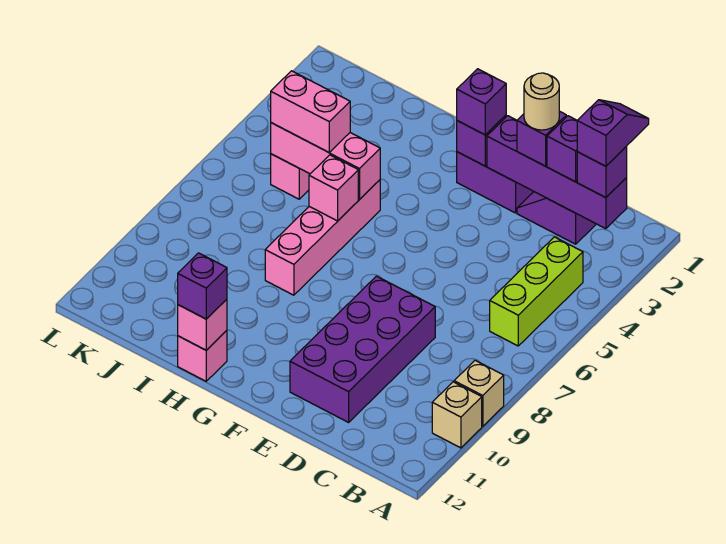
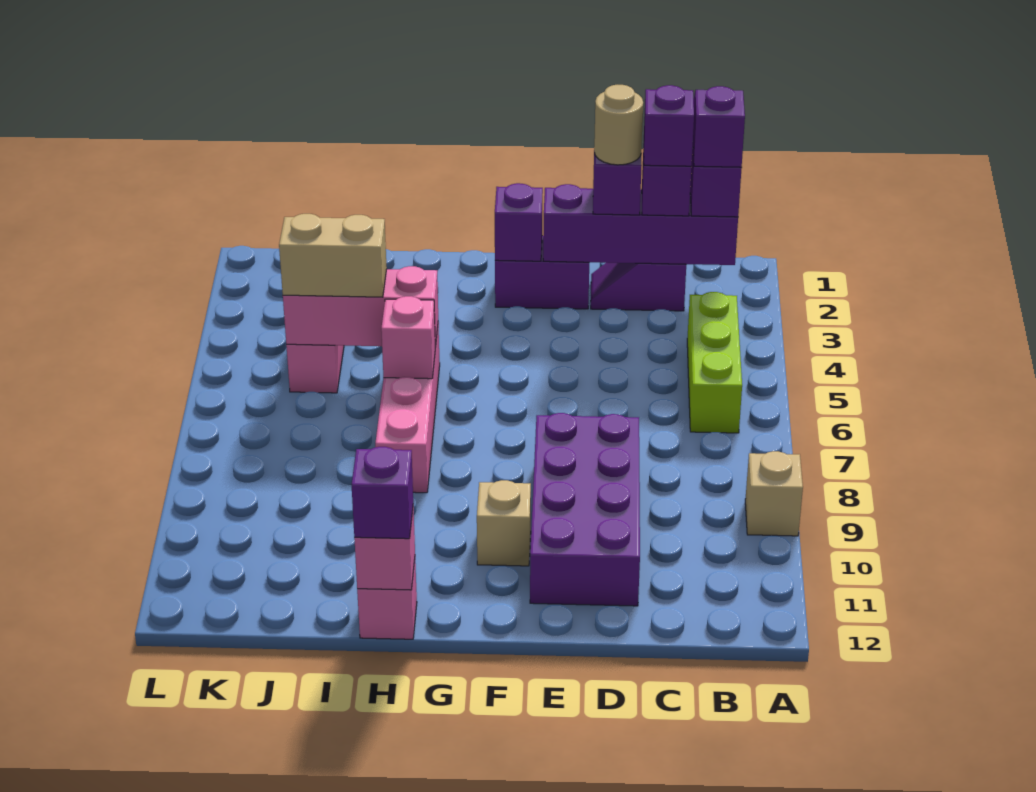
tan brick A10 level 1 -> tan brick F10 level 1
purple brick F2 level 3 -> purple brick C2 level 4
pink brick I5:J5 level 3 -> tan brick I5:J5 level 3

